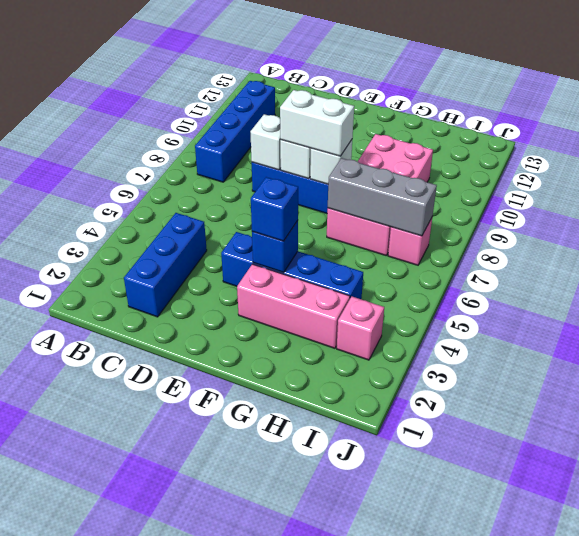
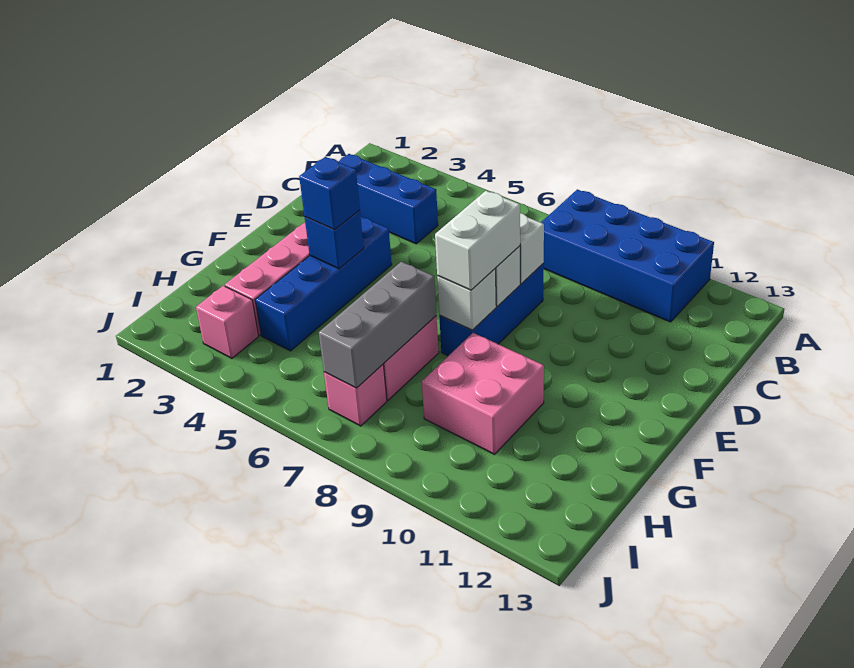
blue brick B8:B11 level 1 -> blue brick A8:B11 level 1

